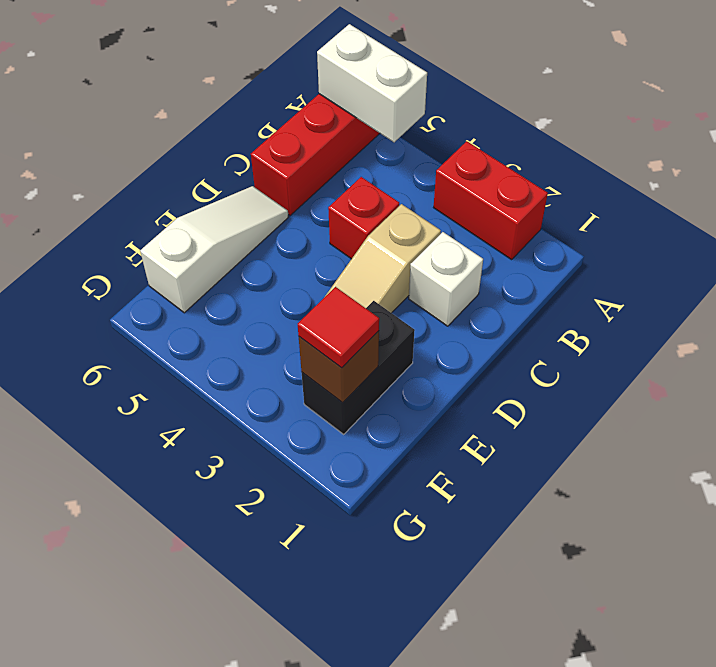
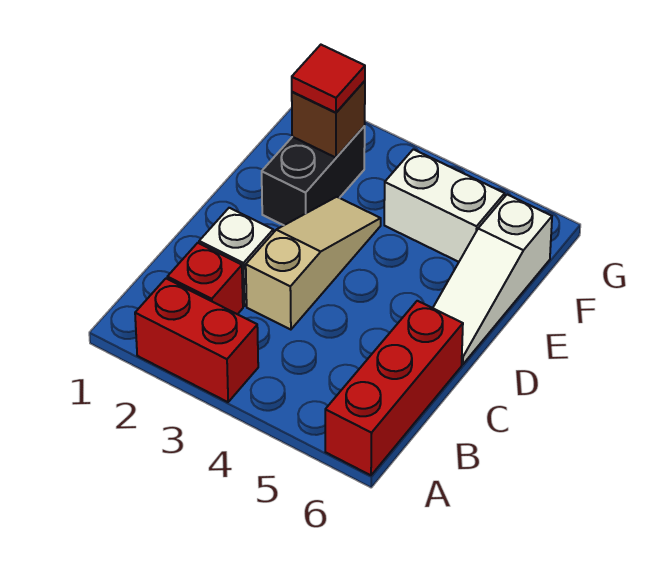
white brick A5:A6 level 2 -> white brick F4:F5 level 1
red brick C4 level 1 -> red brick B2 level 1

